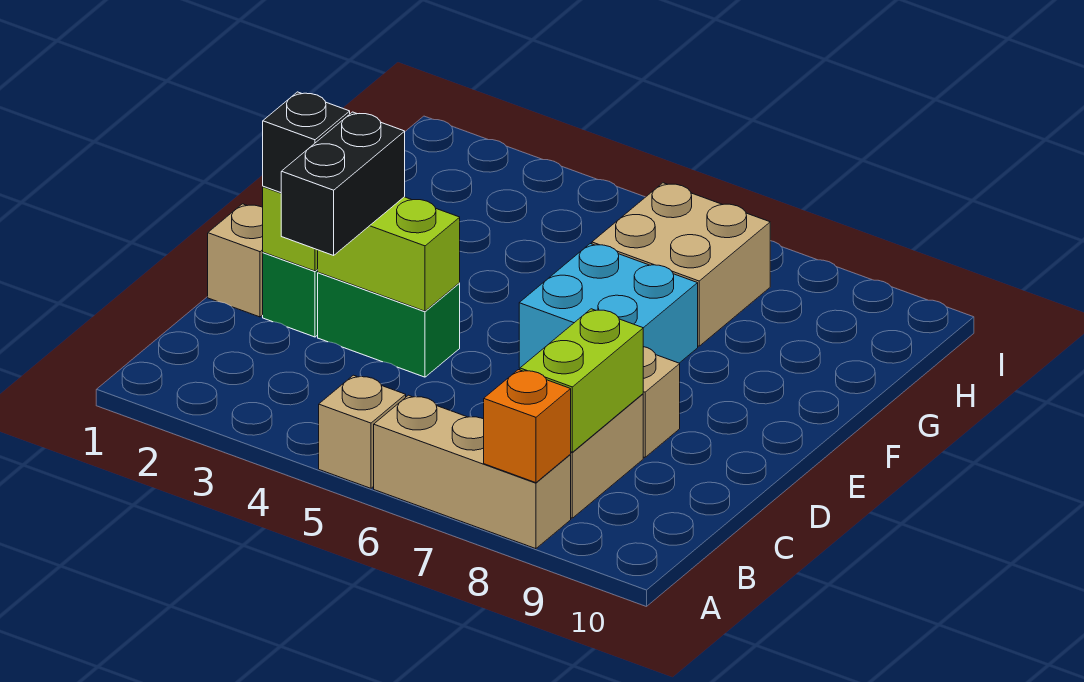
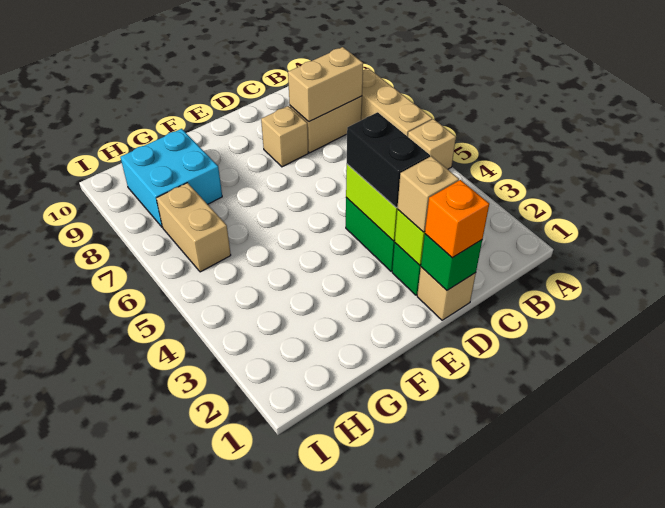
orange brick A8 level 2 -> orange brick D1 level 3
lime brick B8:C8 level 2 -> tan brick B8:C8 level 2
black brick C3:D3 level 3 -> black brick D3:D4 level 3
none -> green brick D1 level 2
black brick D2 level 3 -> tan brick D2 level 3
cyan brick E6:F7 level 1 -> cyan brick G8:H9 level 1
tan brick G6:H7 level 1 -> tan brick H6:H7 level 1

